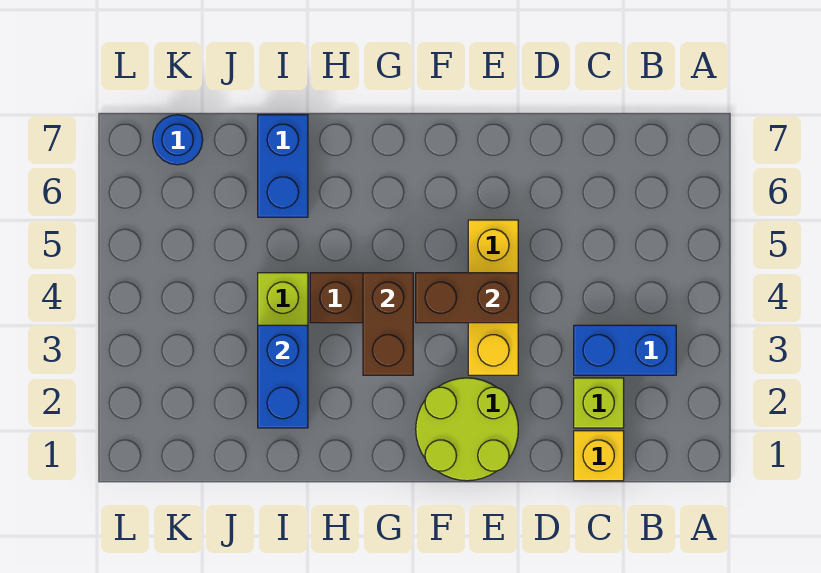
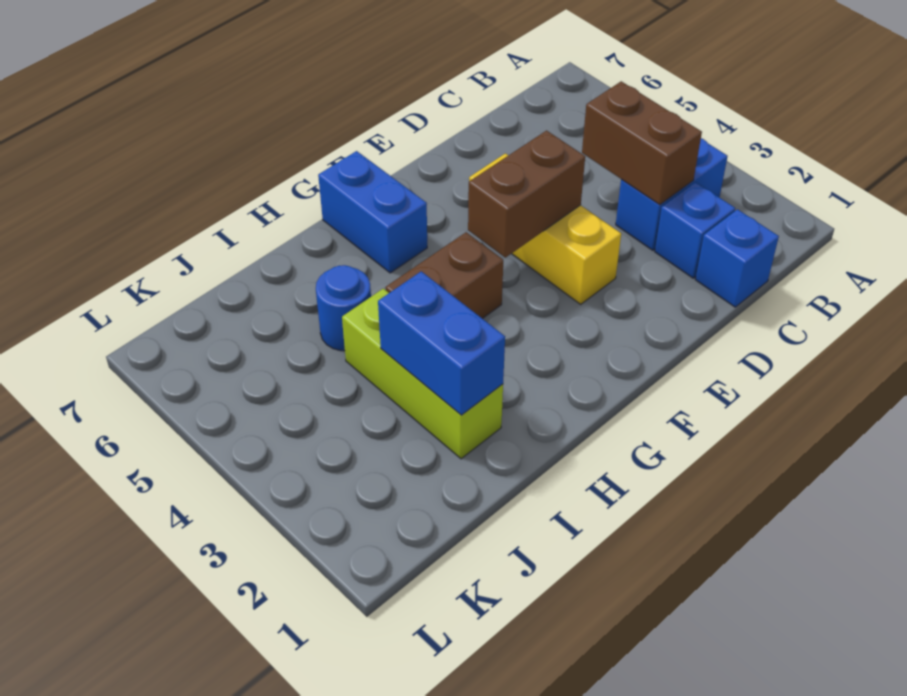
yellow brick C1 level 1 -> blue brick C1 level 1
lime brick C2 level 1 -> blue brick C2 level 1
lime round brick E1:F2 level 1 -> none
brown brick G3:G4 level 2 -> brown brick C3:C4 level 2
blue brick I6:I7 level 1 -> blue brick G6:G7 level 1
blue round brick K7 level 1 -> blue round brick I5 level 1

